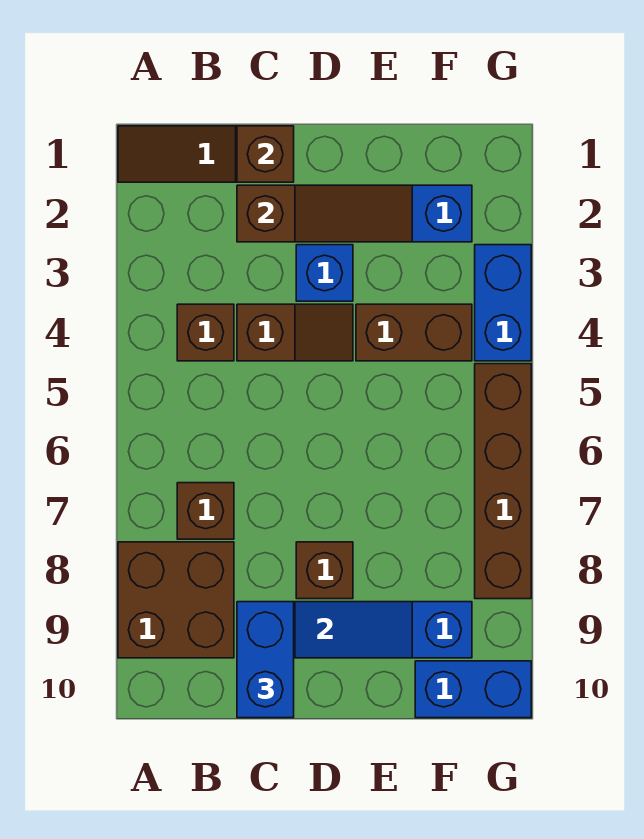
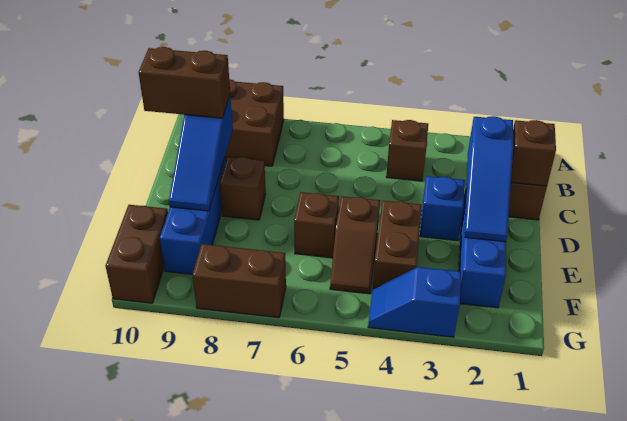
brown brick B7 level 1 -> brown brick E6 level 1
brown slope C2:E2 level 2 top C -> blue slope C2:E2 level 2 top C
brown slope C4:D4 level 1 top C -> brown slope E5:F5 level 1 top E
blue brick C9:C10 level 3 -> brown brick C9:C10 level 3
blue brick F10:G10 level 1 -> brown brick F10:G10 level 1
blue brick G3:G4 level 1 -> blue slope G3:G4 level 1 top 3
brown brick G5:G8 level 1 -> brown brick G7:G8 level 1

